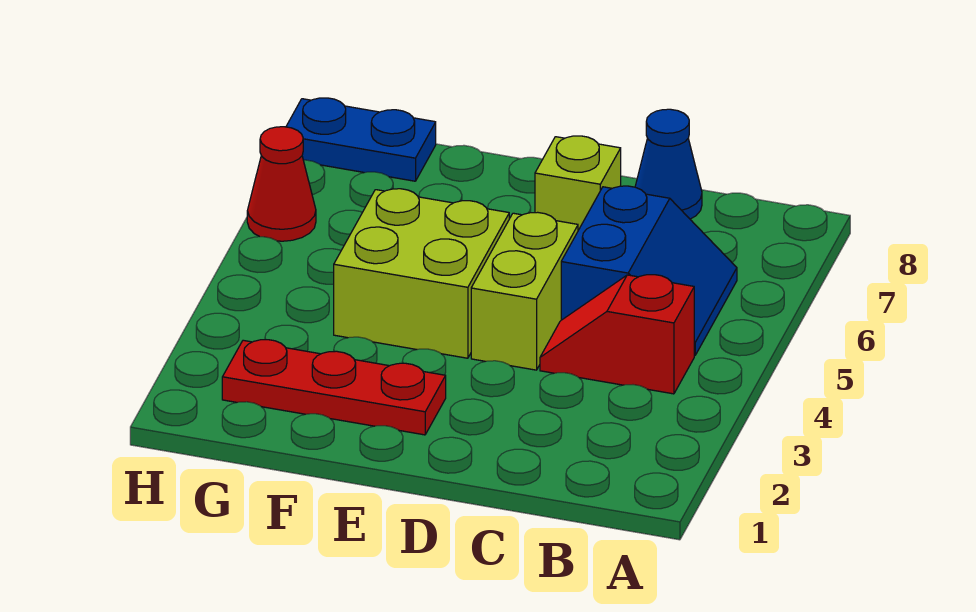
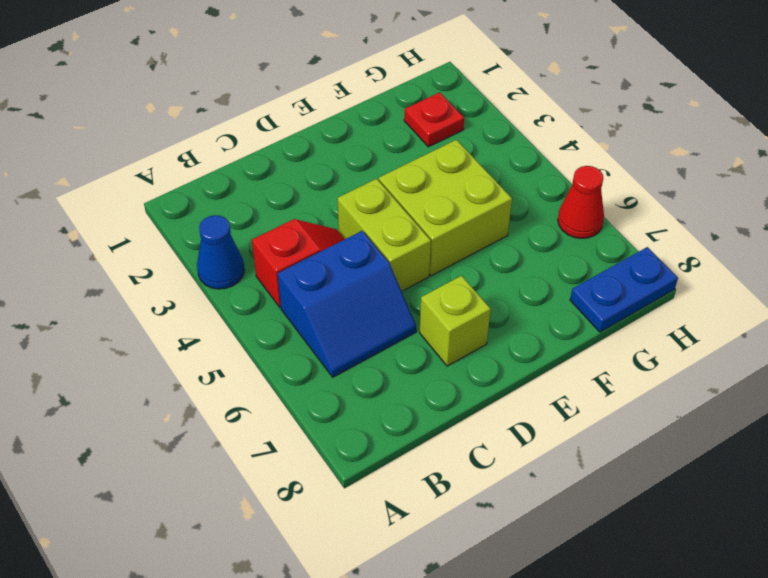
blue slope B5:C6 level 1 top C -> blue slope B5:C6 level 1 top 5
blue cone C8 level 1 -> blue cone A3 level 1
red plate E2:G2 level 1 -> red plate G2 level 1

